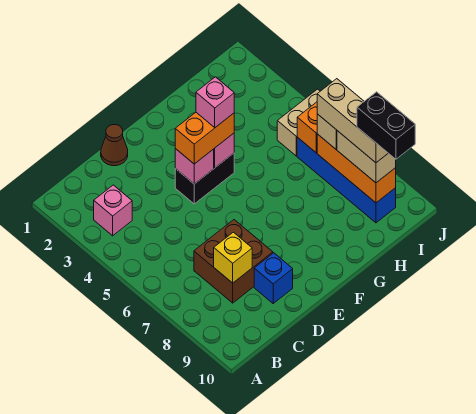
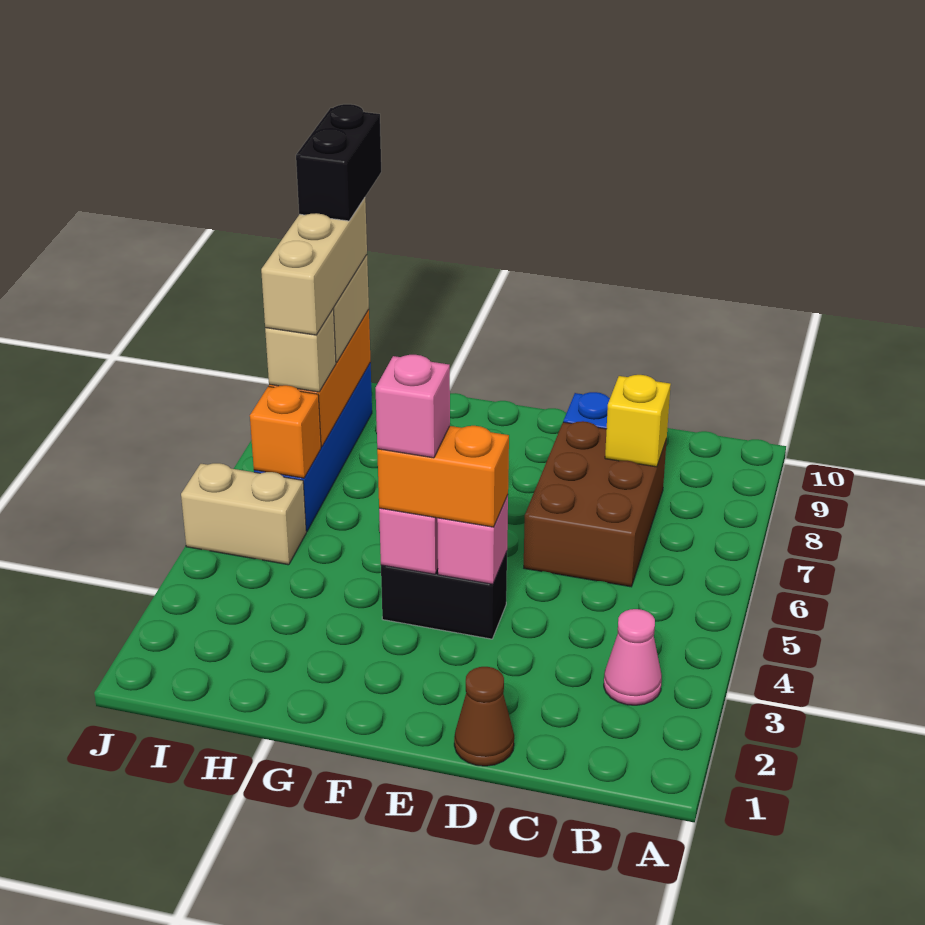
pink brick B3 level 1 -> pink cone B3 level 1
brown brick C7:D8 level 1 -> brown brick C6:D8 level 1

